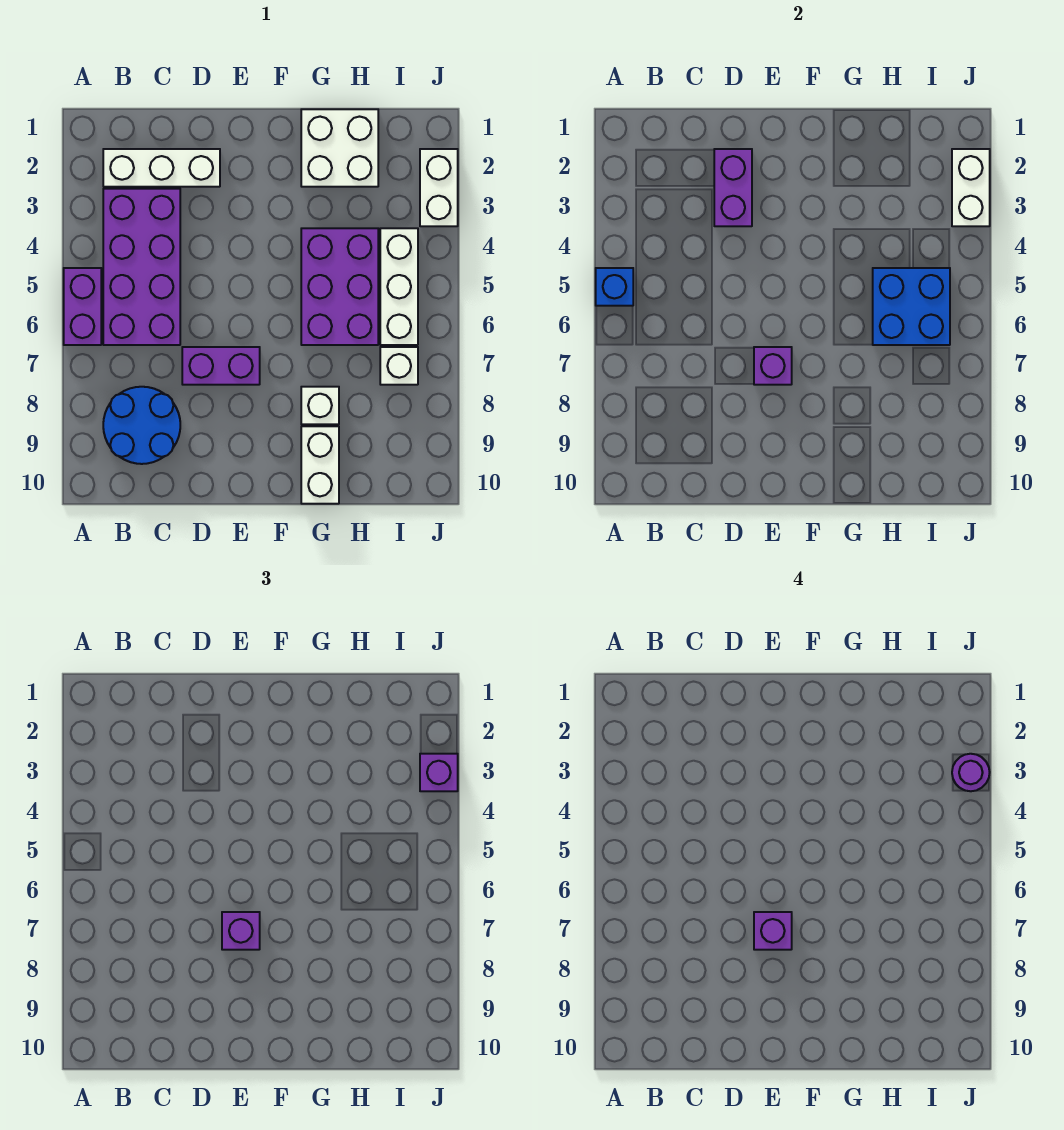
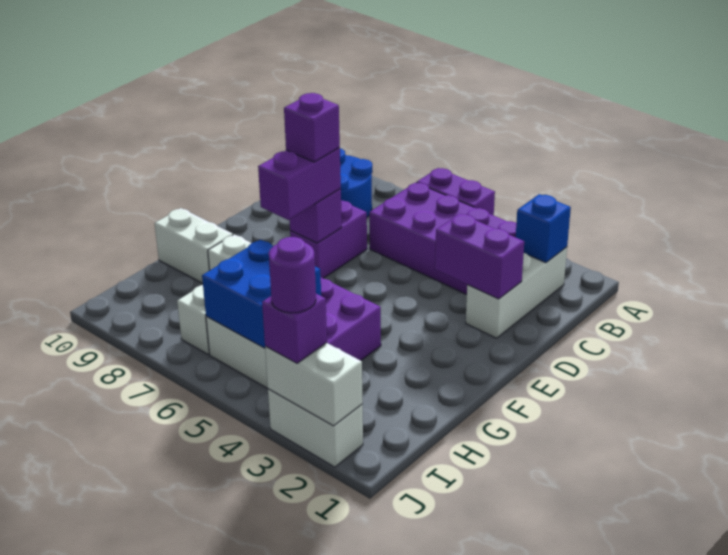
blue brick A5 level 2 -> blue brick B2 level 2
purple brick E7 level 3 -> purple brick E7:F7 level 3
white brick G1:H2 level 1 -> none

